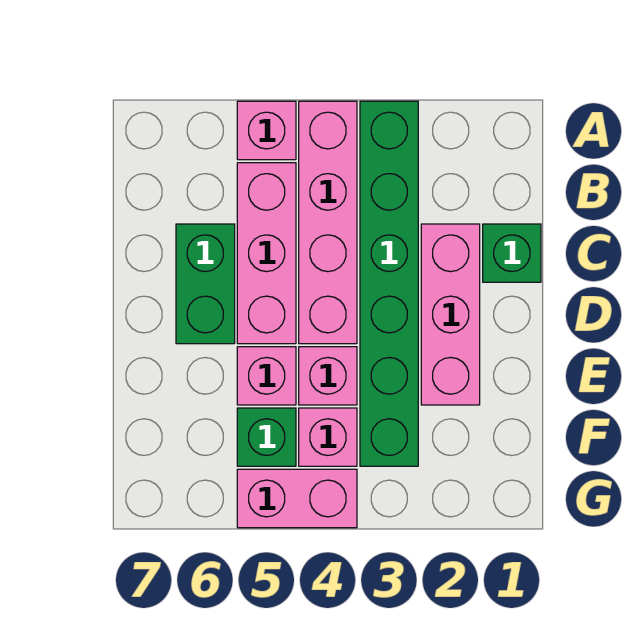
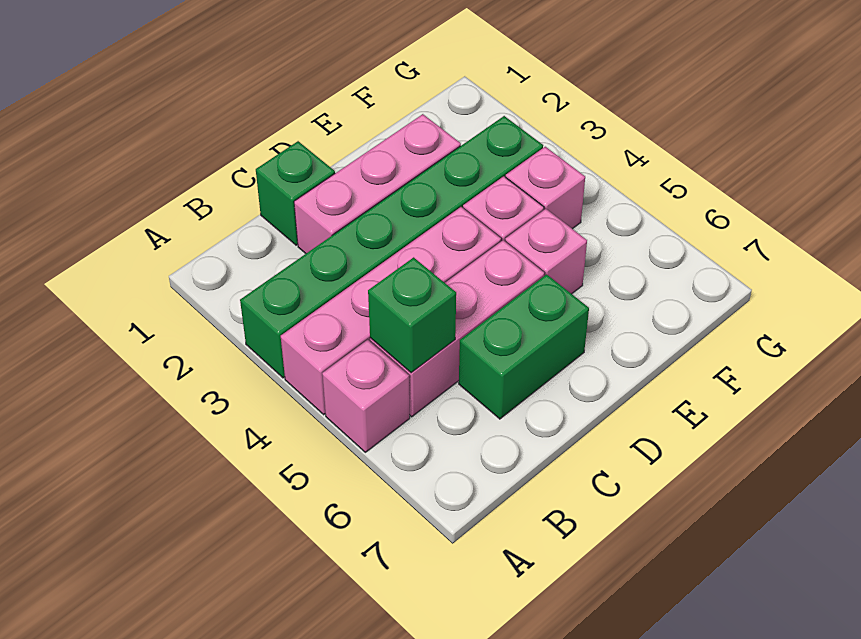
green brick F5 level 1 -> green brick B5 level 2
pink brick G4:G5 level 1 -> none

